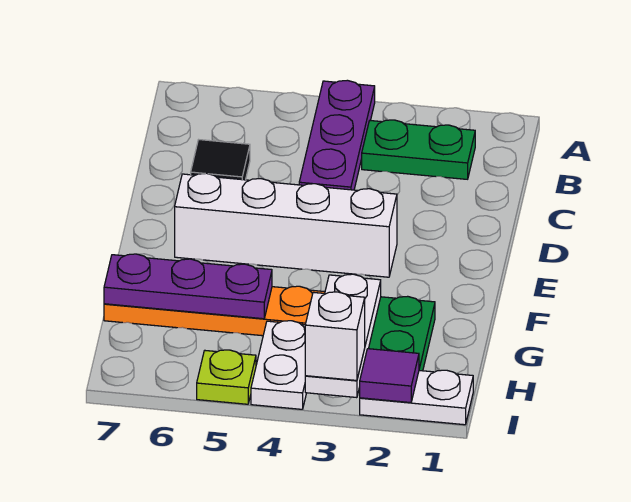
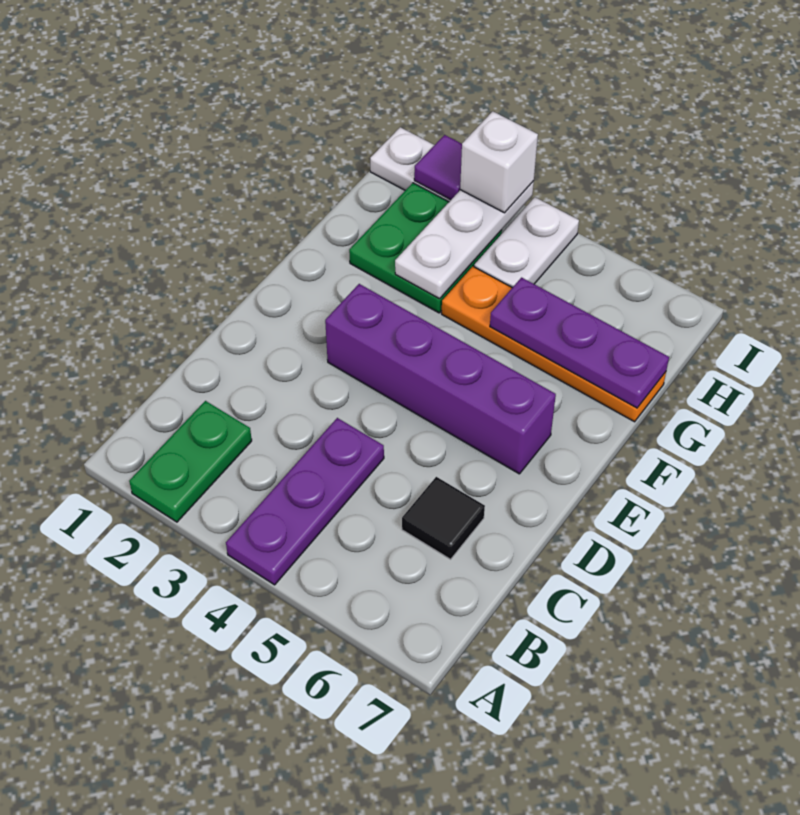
green plate B2:B3 level 1 -> green plate A2:B2 level 1
white brick E3:E6 level 1 -> purple brick E3:E6 level 1
lime plate I5 level 1 -> none

